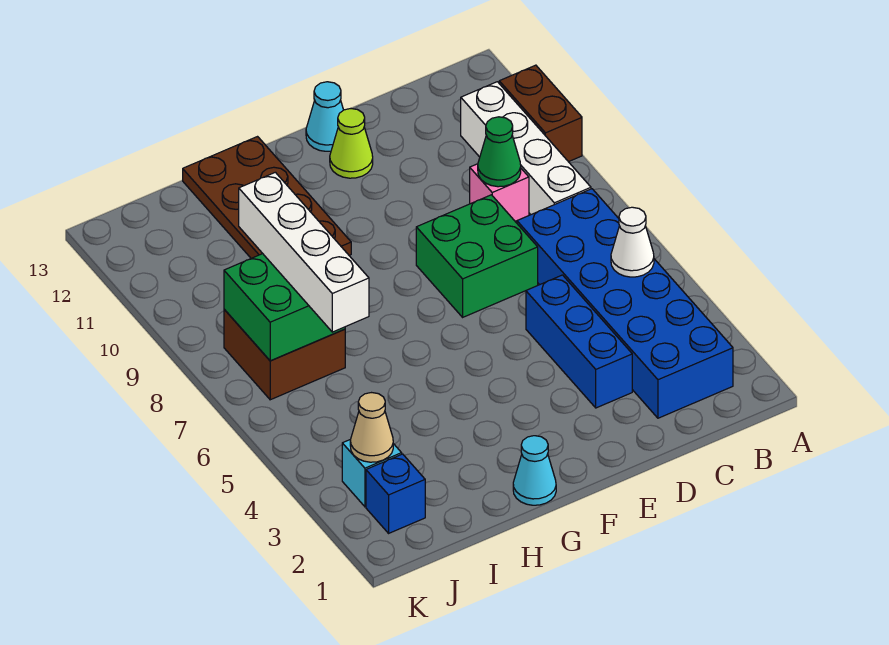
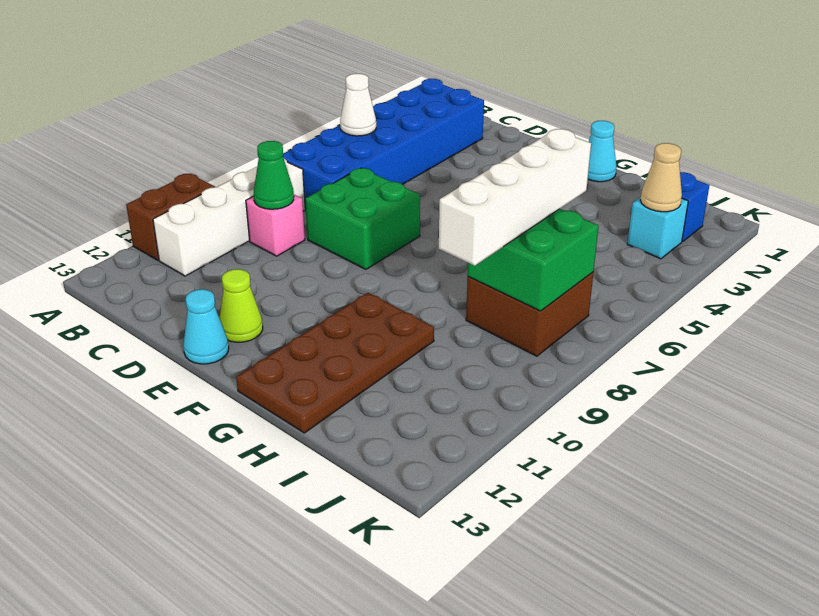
blue brick D3:D5 level 1 -> none

